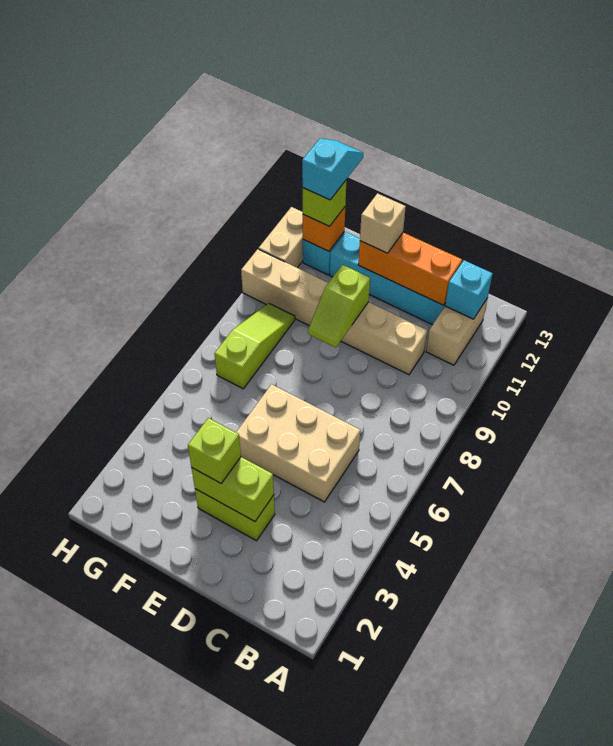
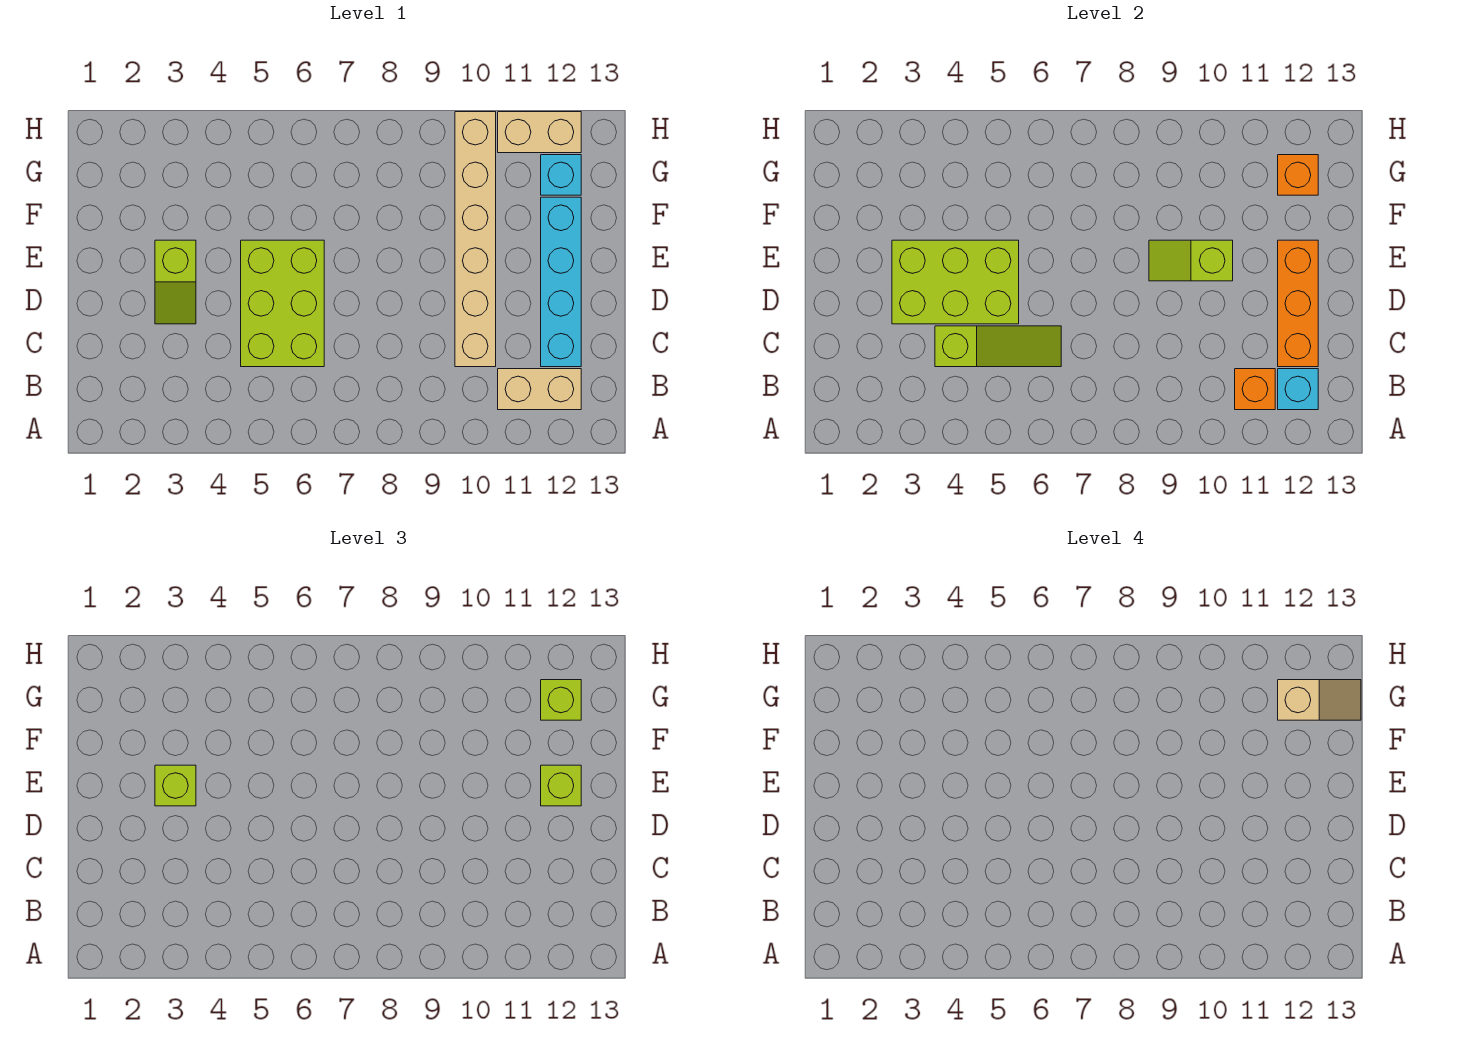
none -> orange brick B11 level 2
tan brick C5:E6 level 1 -> lime brick C5:E6 level 1
lime brick D3:E3 level 1 -> lime slope D3:E3 level 1 top E
lime brick D3:E3 level 2 -> lime brick D3:E5 level 2
tan brick E12 level 3 -> lime brick E12 level 3
lime slope G7:G9 level 1 top 7 -> lime slope C4:C6 level 2 top 4
cyan slope G12:G13 level 4 top 12 -> tan slope G12:G13 level 4 top 12

